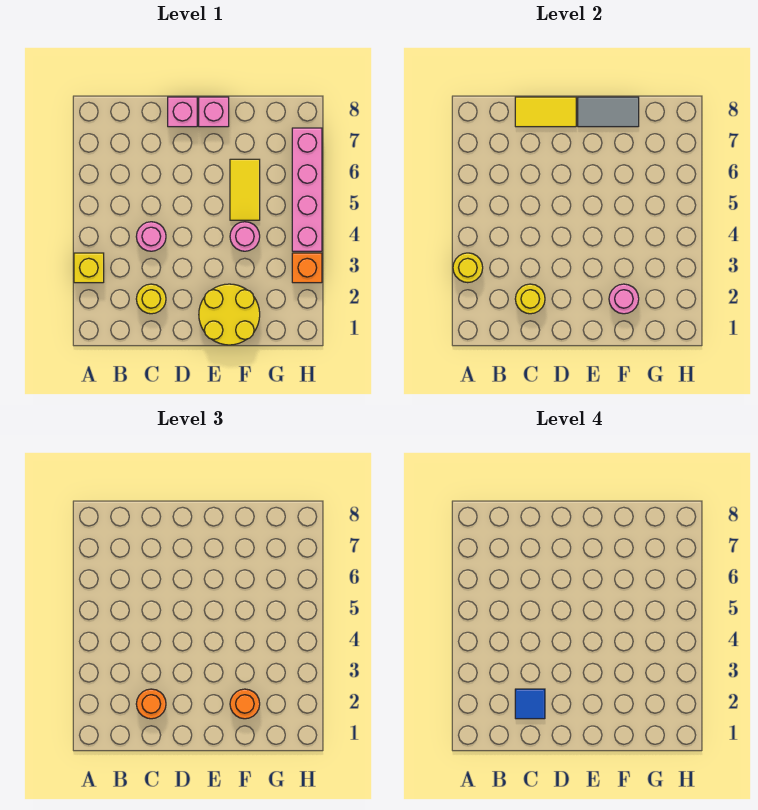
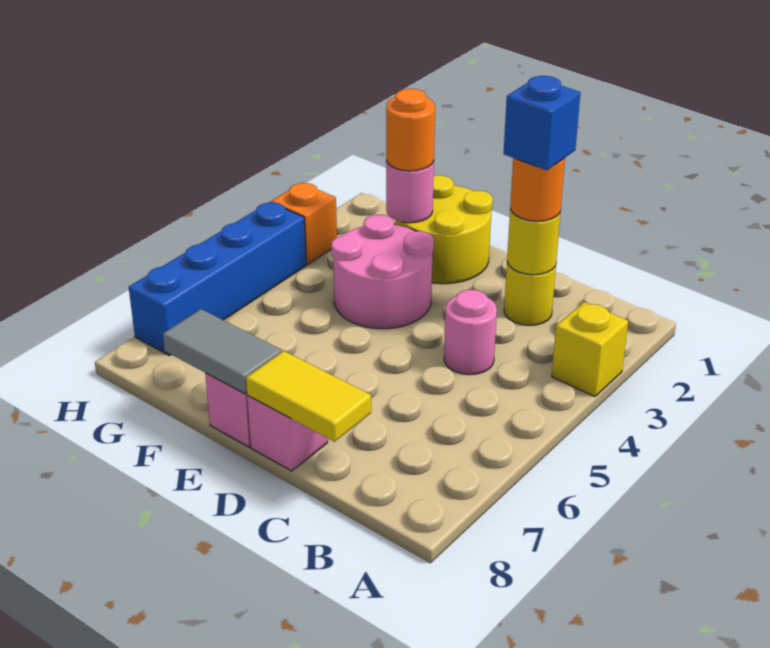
yellow round brick A3 level 2 -> none
blue tile C2 level 4 -> blue brick C2 level 4
pink round brick F4 level 1 -> pink round brick E3:F4 level 1
yellow tile F5:F6 level 1 -> none
pink brick H4:H7 level 1 -> blue brick H4:H7 level 1

